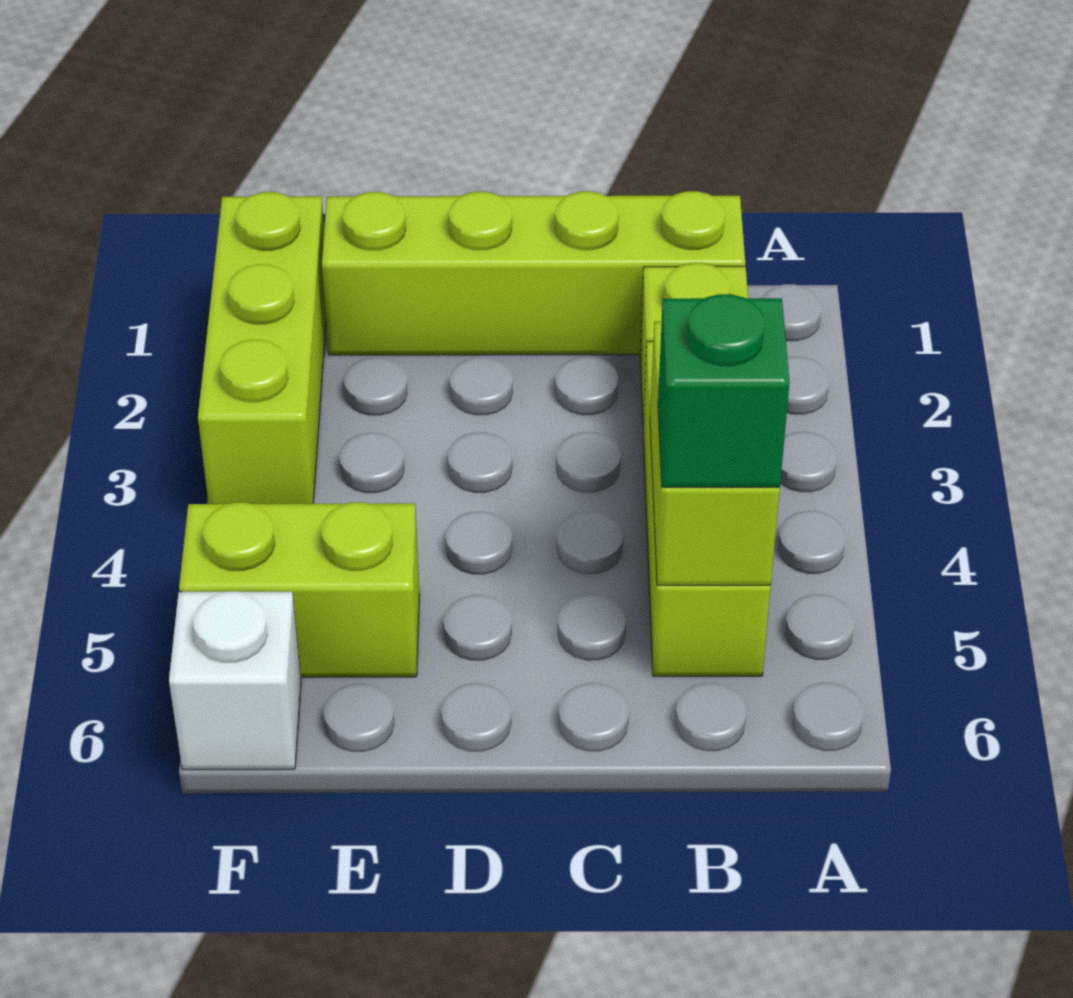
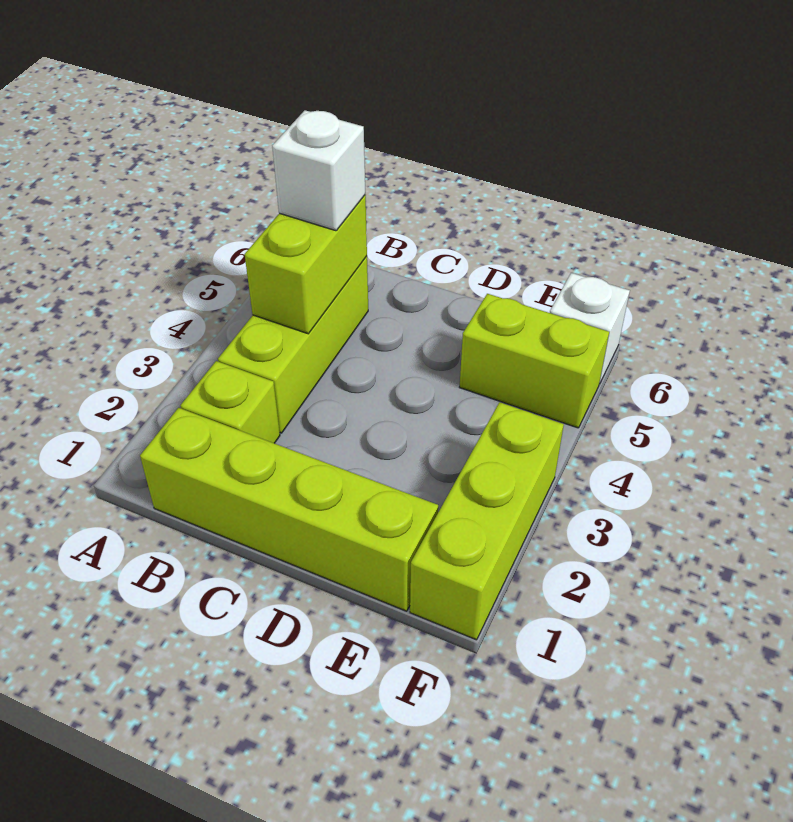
green brick B5 level 3 -> white brick B5 level 3

